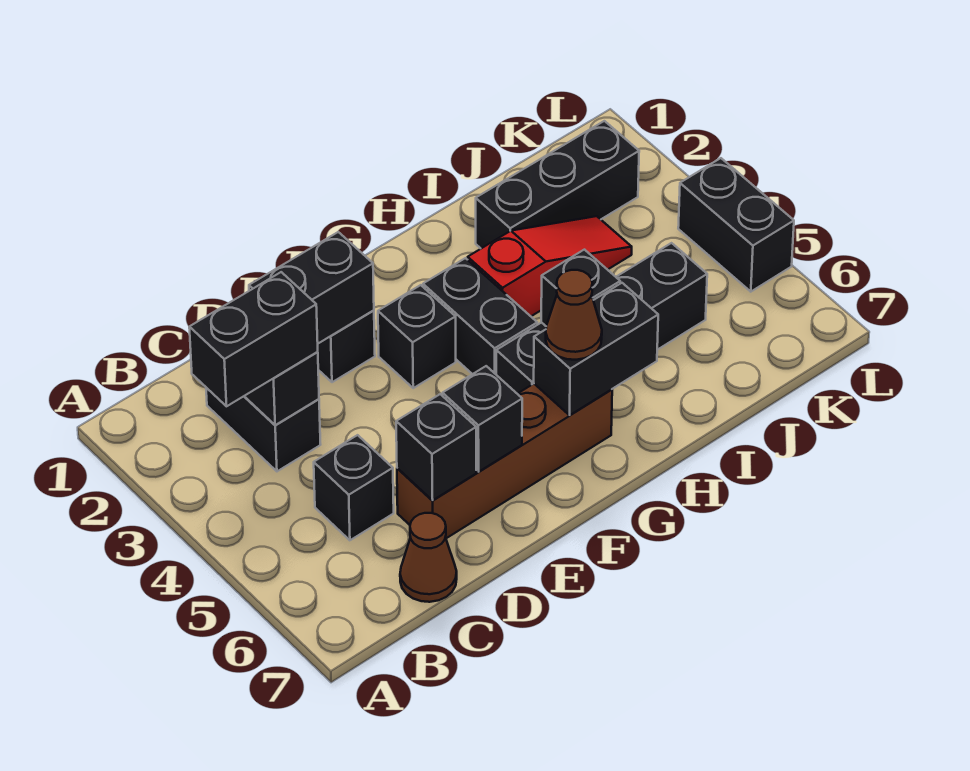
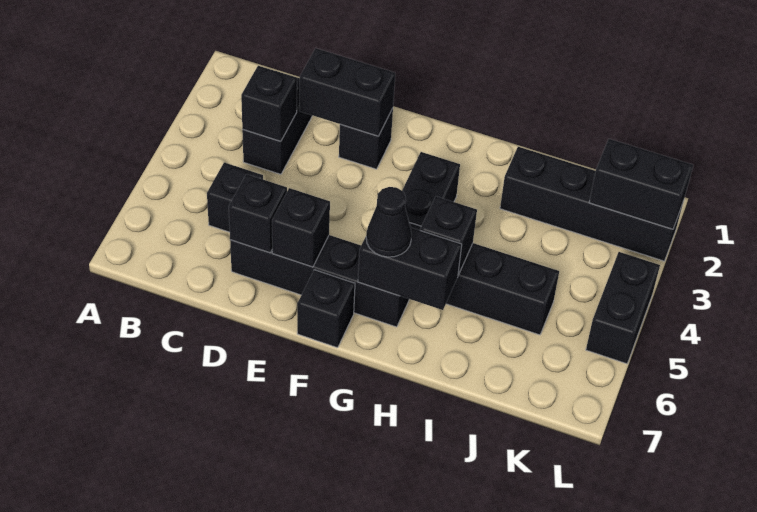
black brick B3:C3 level 3 -> black brick K2:L2 level 2
brown cone C7 level 1 -> none
brown brick D6:G6 level 1 -> black brick D6:G6 level 1
black brick F3 level 1 -> black brick F7 level 1
brown cone G6 level 3 -> black cone G6 level 3
red slope H3:J3 level 1 top H -> none
black brick I2:K2 level 1 -> black brick I2:L2 level 1

